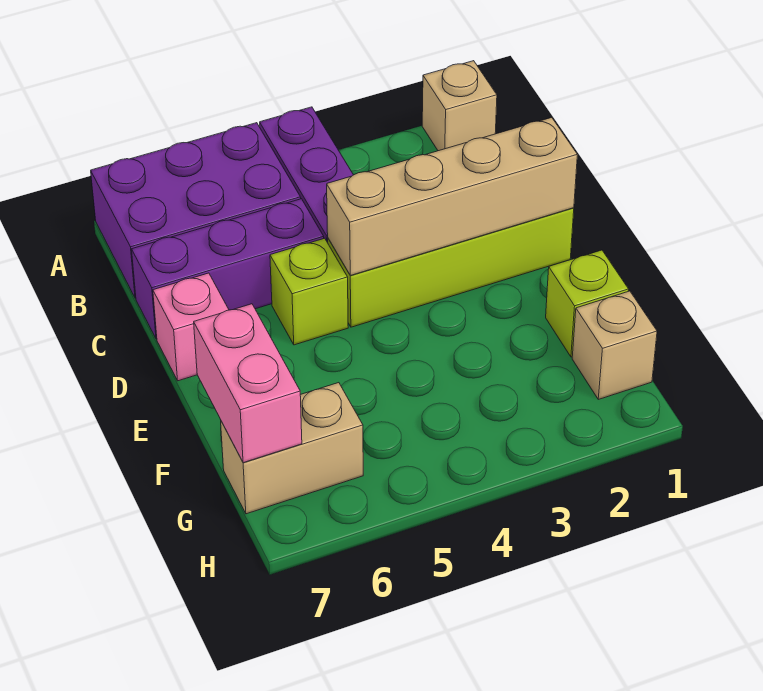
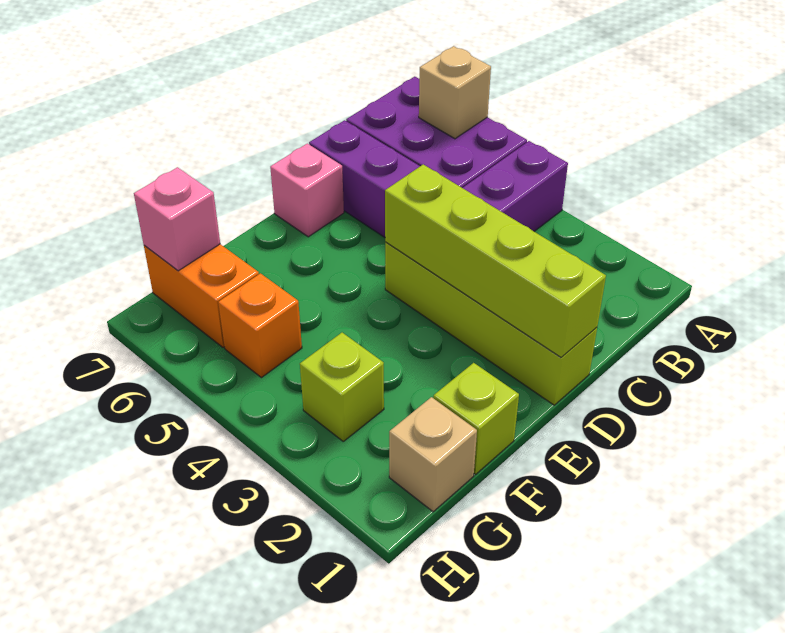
tan brick A1 level 1 -> tan brick A6 level 2
tan brick D1:D4 level 2 -> lime brick D1:D4 level 2
lime brick D5 level 1 -> lime brick G3 level 1
pink brick F7:G7 level 2 -> pink brick G7 level 2
none -> orange brick G5 level 1
tan brick G6:G7 level 1 -> orange brick G6:G7 level 1

